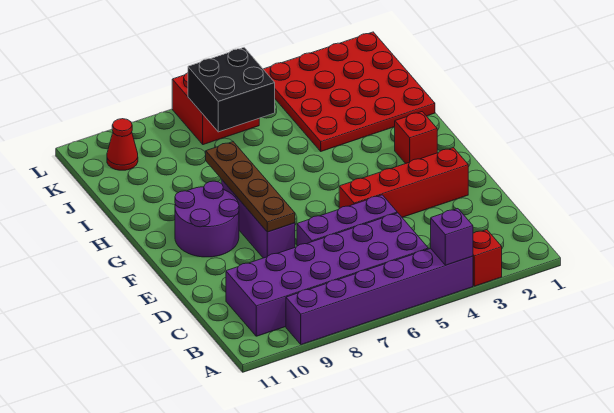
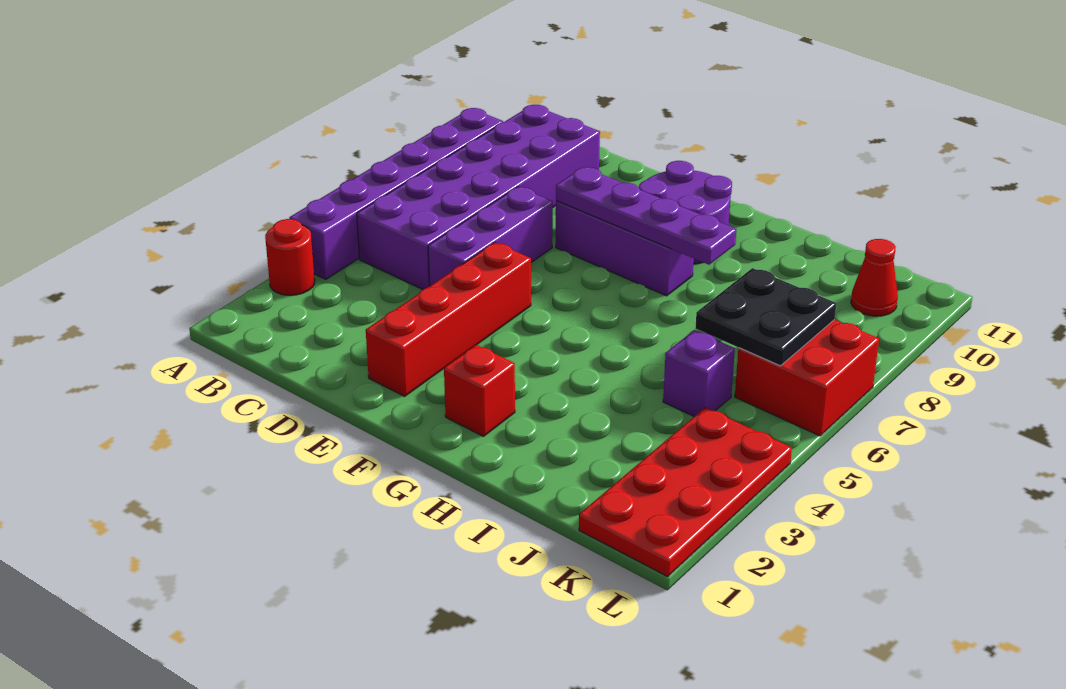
red brick A3 level 1 -> red round brick A3 level 1
purple brick A4 level 2 -> purple brick J5 level 1
brown plate E8:H8 level 2 -> purple plate E8:H8 level 2
red plate I1:L4 level 1 -> red plate K1:L4 level 1
black brick J6:K7 level 2 -> black plate J6:K7 level 2

